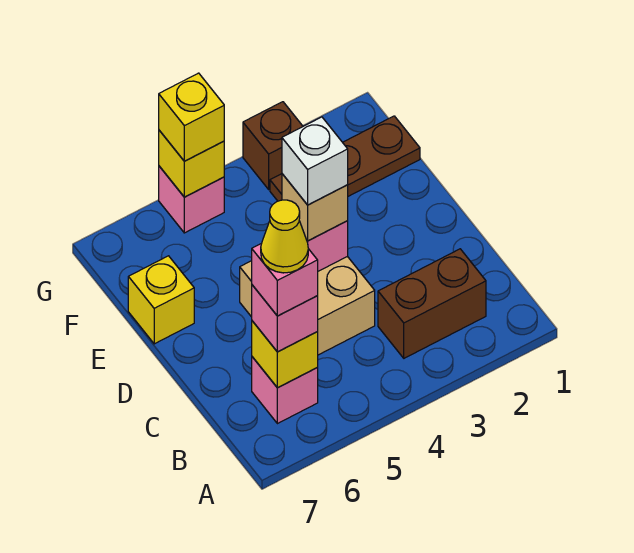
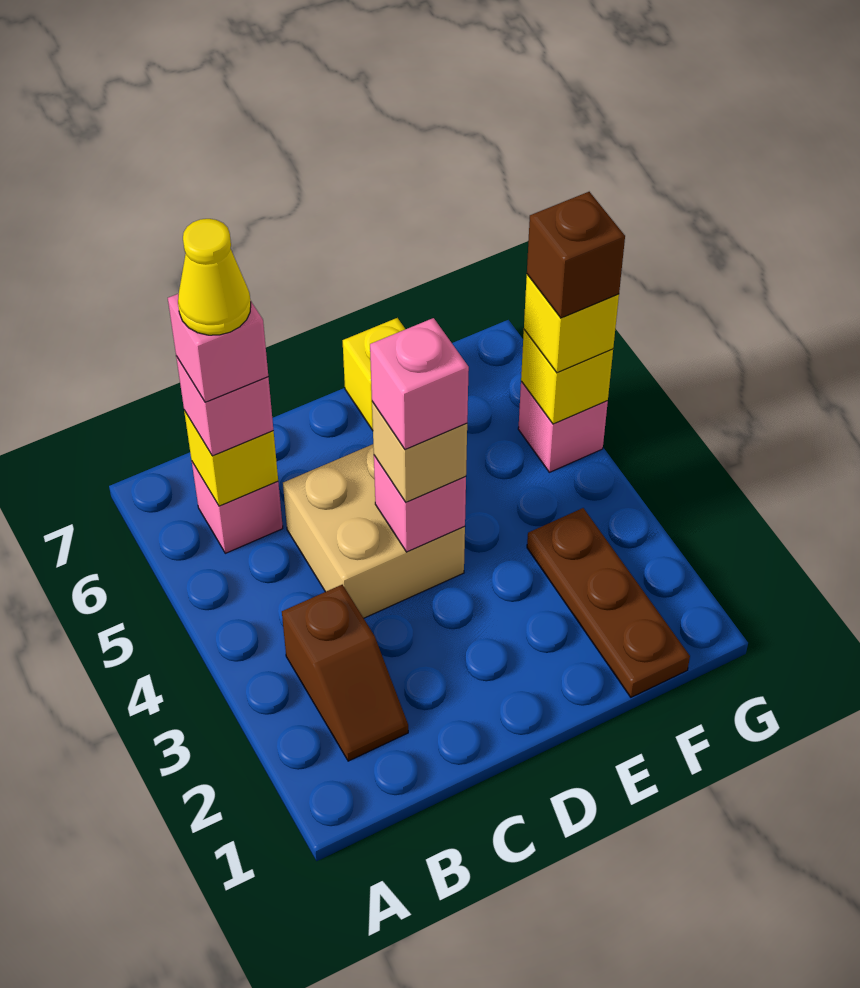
brown brick B2:B3 level 1 -> brown slope B2:B3 level 1 top 3
white brick D4 level 4 -> pink brick D4 level 4
brown brick G3 level 1 -> brown brick G5 level 4

